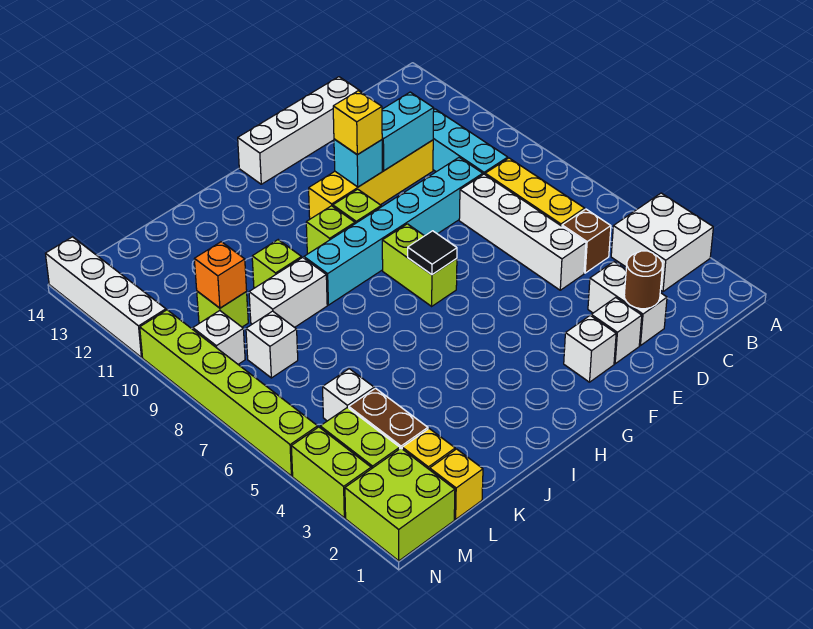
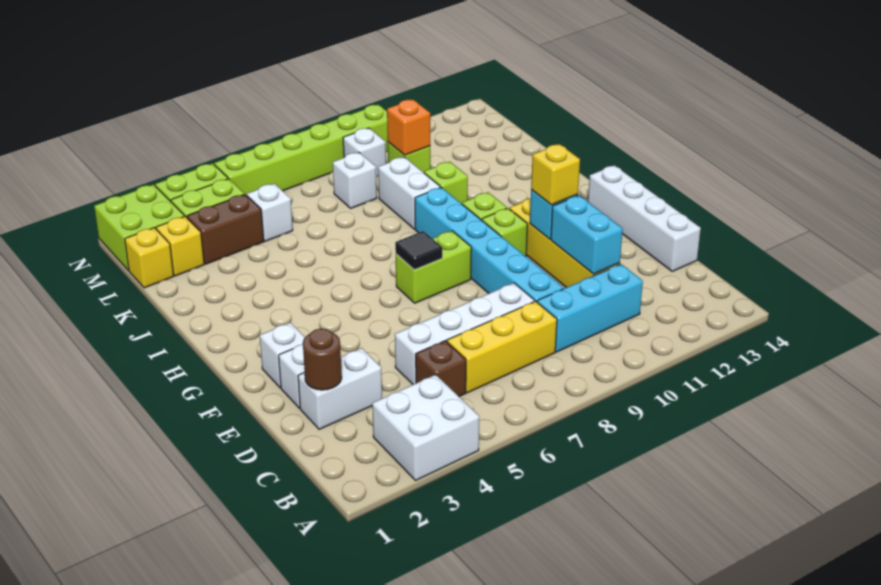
white brick N11:N14 level 1 -> none

